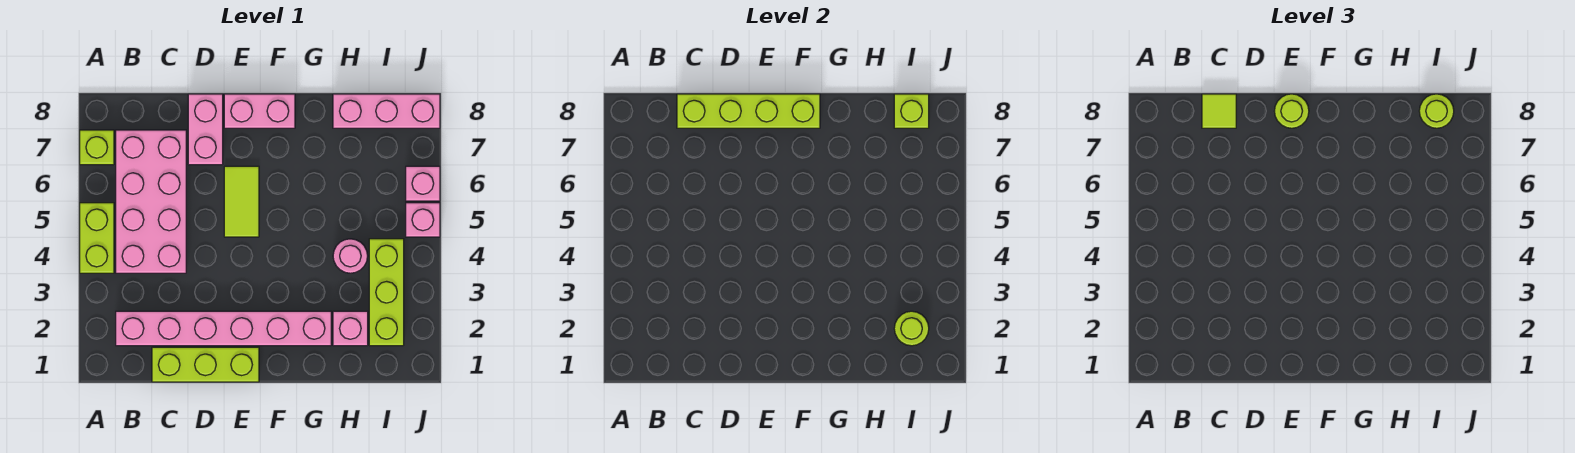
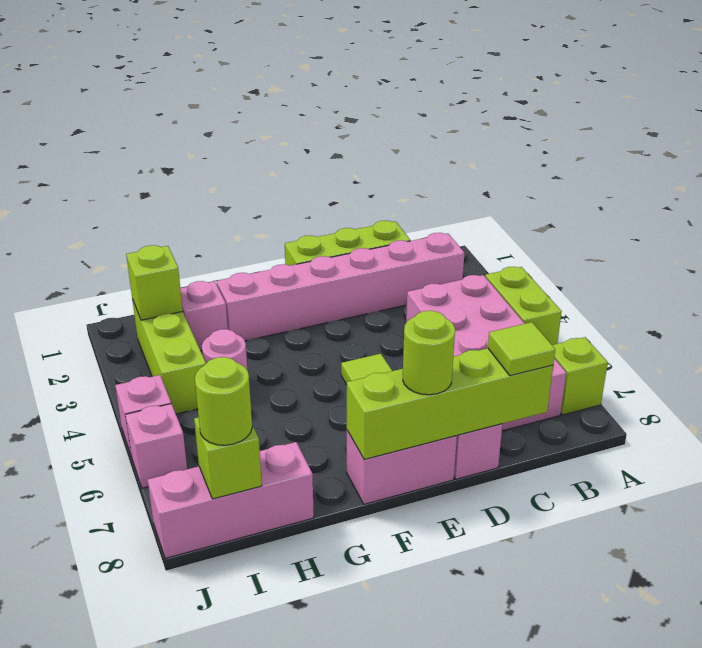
lime round brick I2 level 2 -> lime brick I2 level 2

